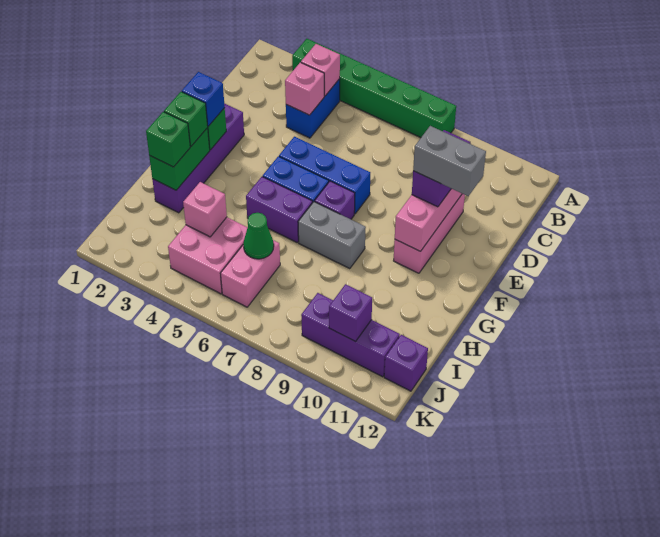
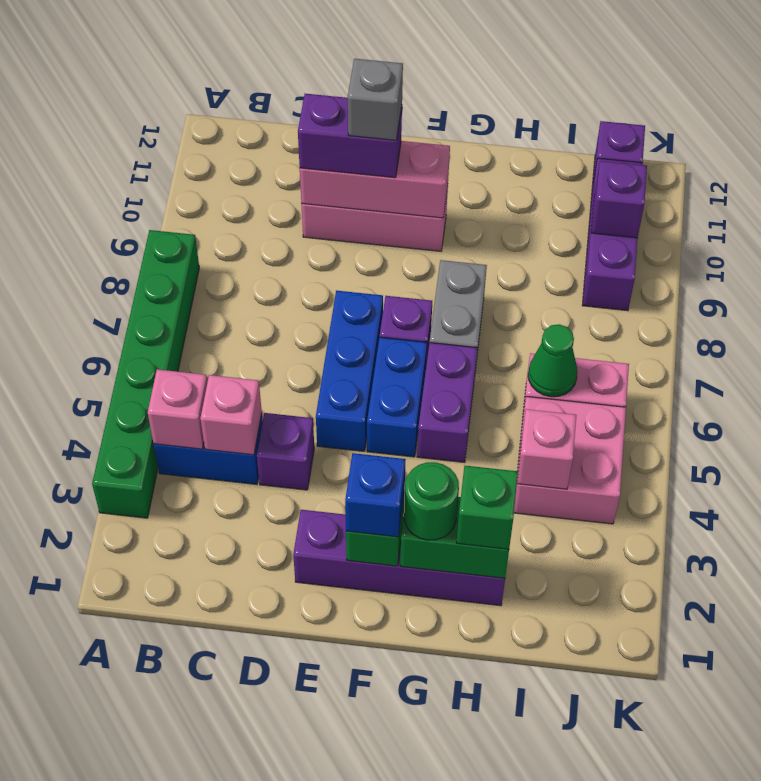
none -> purple brick D4 level 1
grey brick E10:E11 level 4 -> grey brick E10 level 4
green brick G2 level 3 -> green round brick G2 level 3

